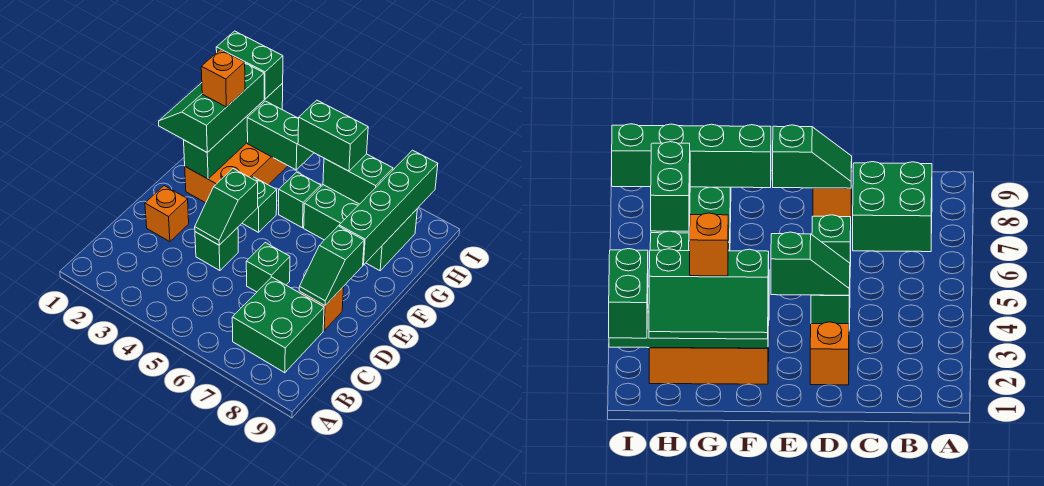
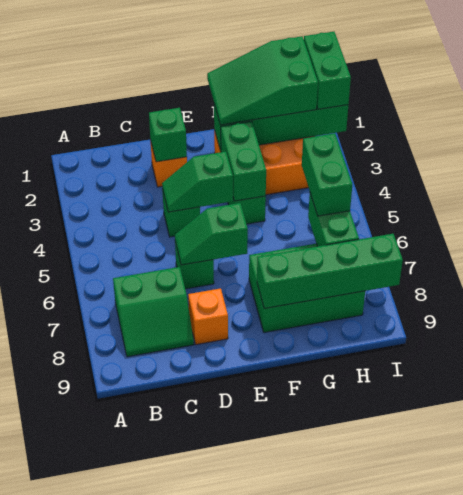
green brick B7:C8 level 1 -> green slope B7:C8 level 1 top 7
green slope D8:E8 level 2 top E -> green slope D6:E6 level 2 top E
green slope F1:H2 level 3 top 2 -> green slope F1:H2 level 3 top H
orange brick G2 level 4 -> none
green brick G5 level 1 -> green brick D2 level 2
green brick G6:H8 level 1 -> green brick F7:H8 level 1
green brick H3:H4 level 2 -> green brick F3:F4 level 2

